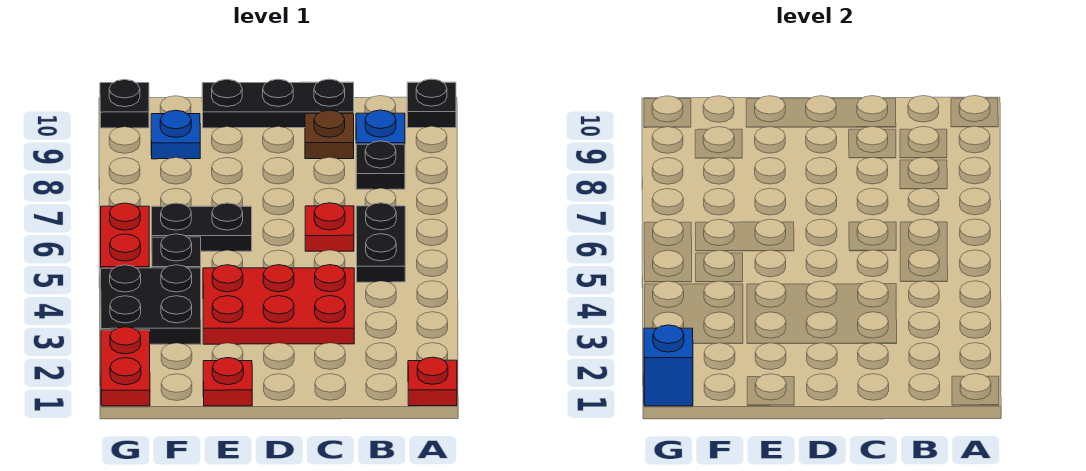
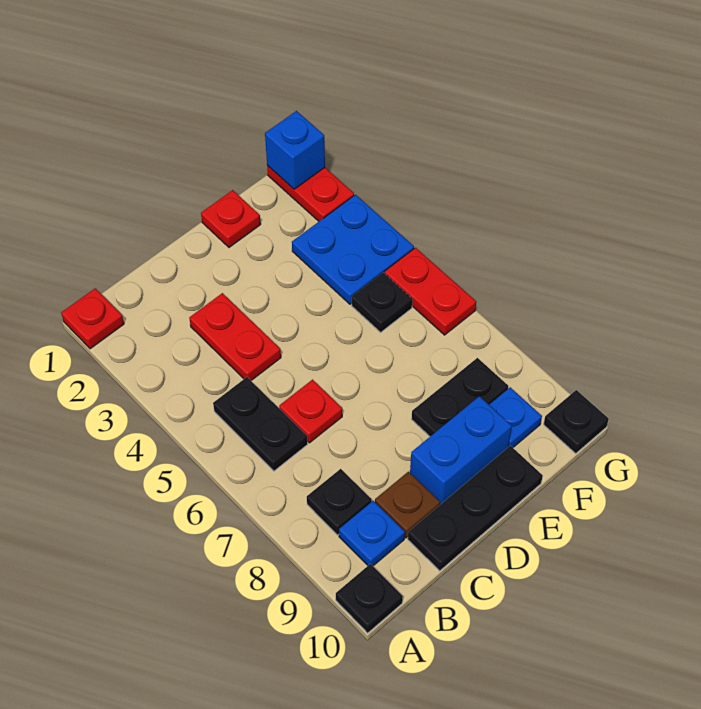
red plate C3:E4 level 1 -> red plate C3:C4 level 1
none -> blue brick D9:E9 level 1
black plate E6:F6 level 1 -> black plate E8:F8 level 1
black plate F3:G4 level 1 -> blue plate F3:G4 level 1

